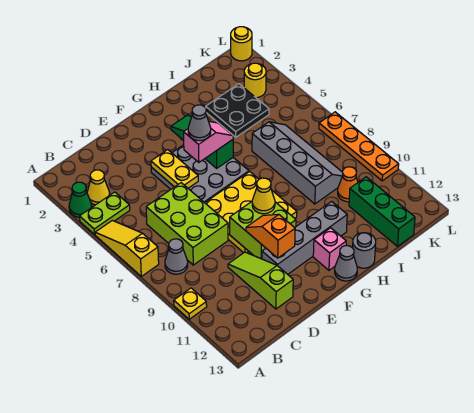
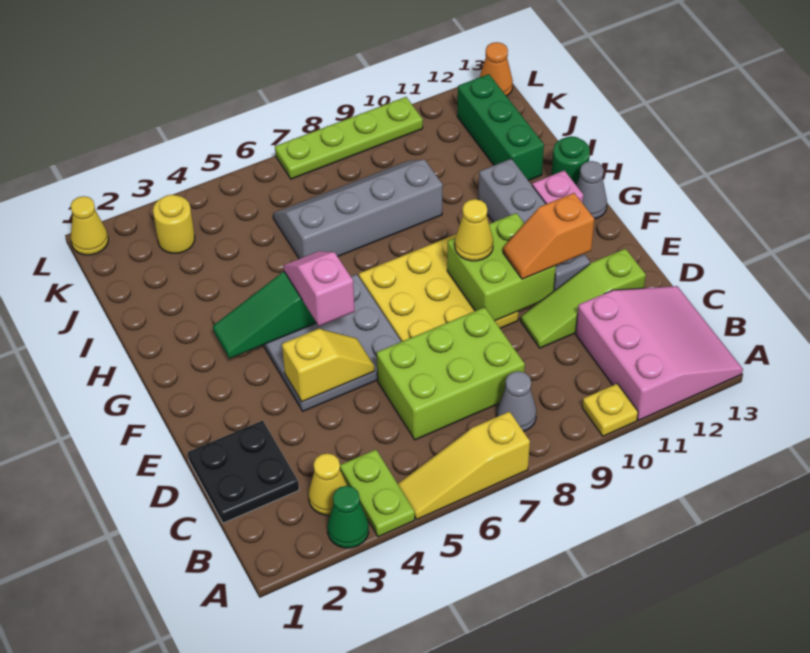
none -> pink slope A11:C13 level 1 top 11
yellow plate E4:E5 level 2 -> yellow slope E4:E5 level 2 top 4
grey cone F5 level 4 -> none
grey round brick H13 level 1 -> green round brick H13 level 1
black plate I3:J4 level 1 -> black plate C1:D2 level 1
orange cone J10 level 1 -> orange cone L13 level 1
green brick J11:J13 level 1 -> green brick I12:K12 level 1
yellow round brick L1 level 1 -> yellow cone L1 level 1
orange plate L7:L10 level 1 -> lime plate L7:L10 level 1

